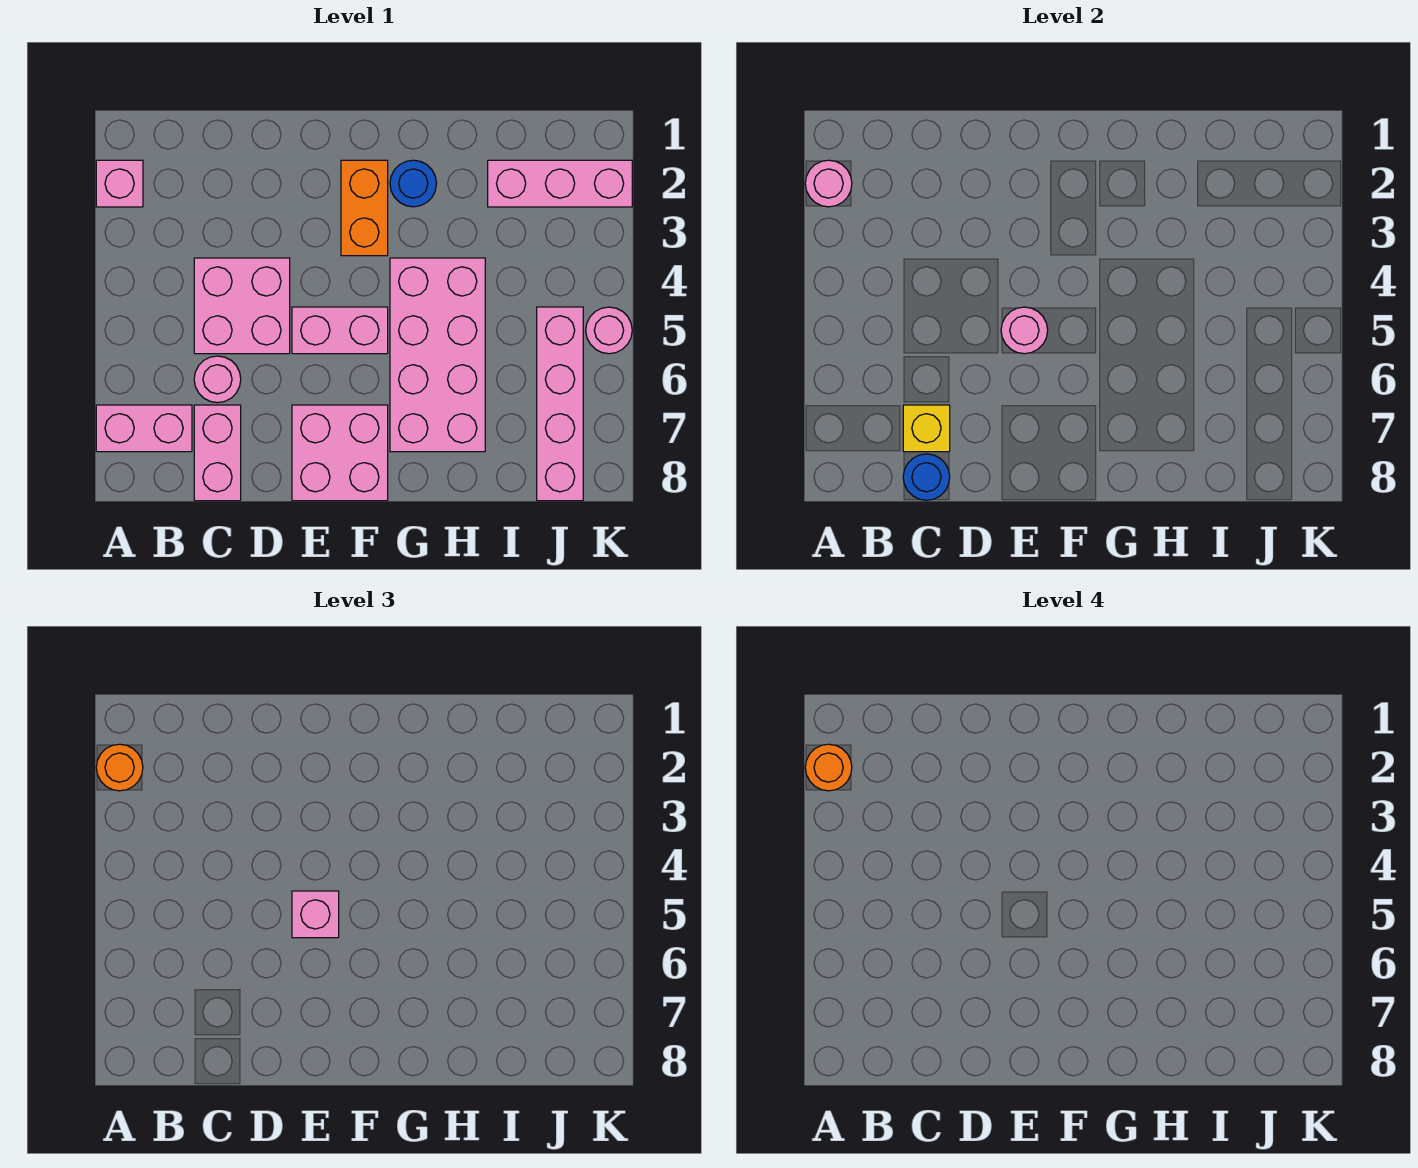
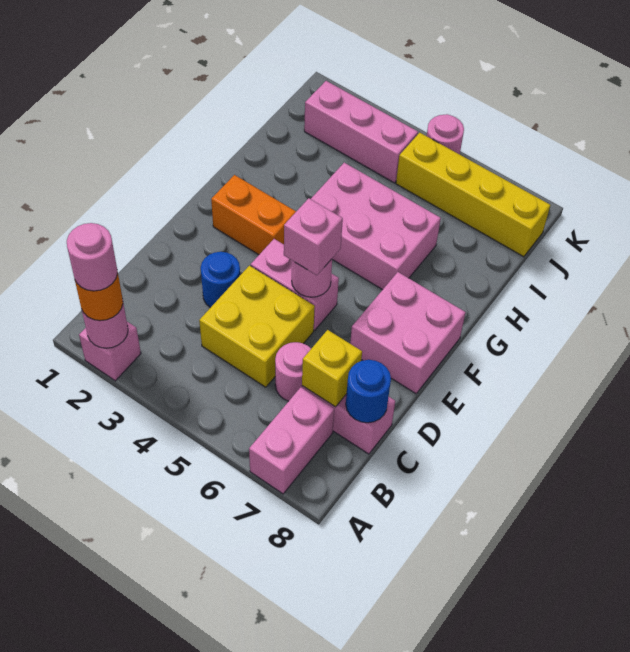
orange round brick A2 level 4 -> pink round brick A2 level 4
pink brick C4:D5 level 1 -> yellow brick C4:D5 level 1
pink brick E5:F5 level 1 -> pink brick E4:E5 level 1
blue round brick G2 level 1 -> blue round brick D3 level 1
pink brick G4:H7 level 1 -> pink brick G4:H6 level 1
pink brick I2:K2 level 1 -> pink brick J2:J4 level 1
pink brick J5:J8 level 1 -> yellow brick J5:J8 level 1

